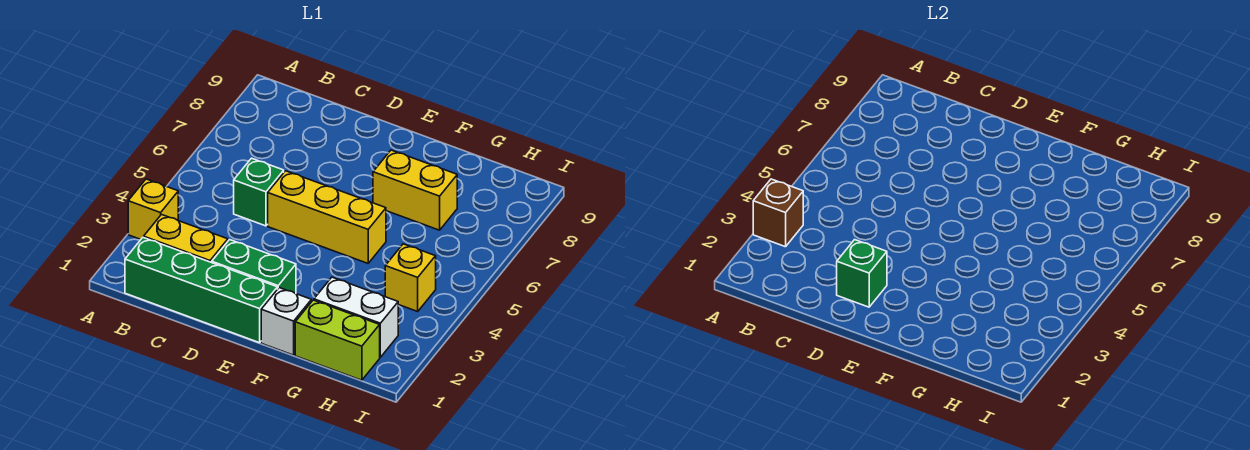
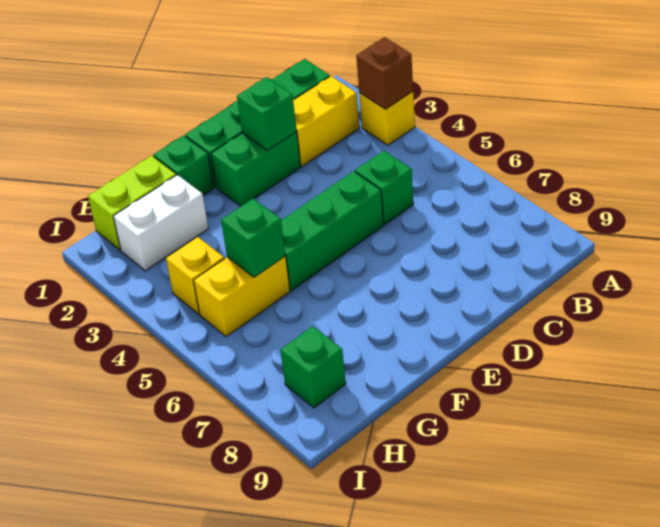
yellow brick D5:F5 level 1 -> green brick D5:F5 level 1
white brick F1 level 1 -> green brick F1 level 1
yellow brick F7:G7 level 1 -> yellow brick G5:H5 level 1
none -> green brick G5 level 2
none -> green brick H8 level 1

